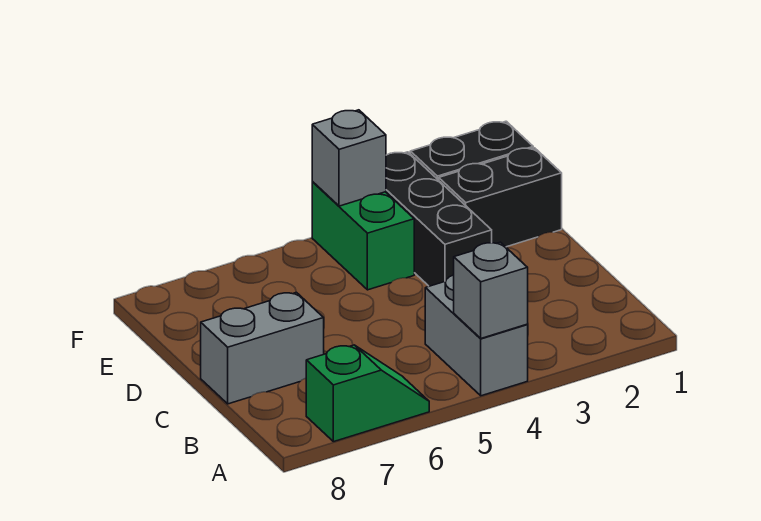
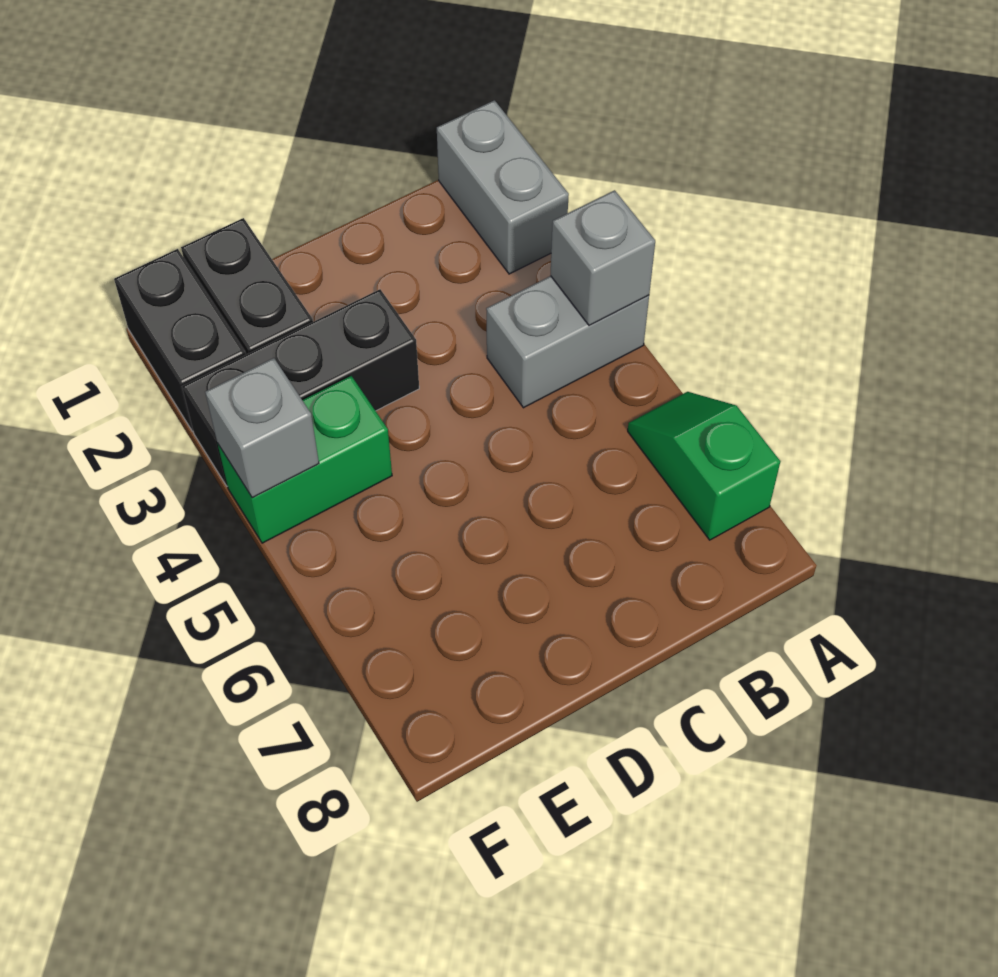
grey brick C7:C8 level 1 -> grey brick A1:A2 level 1

